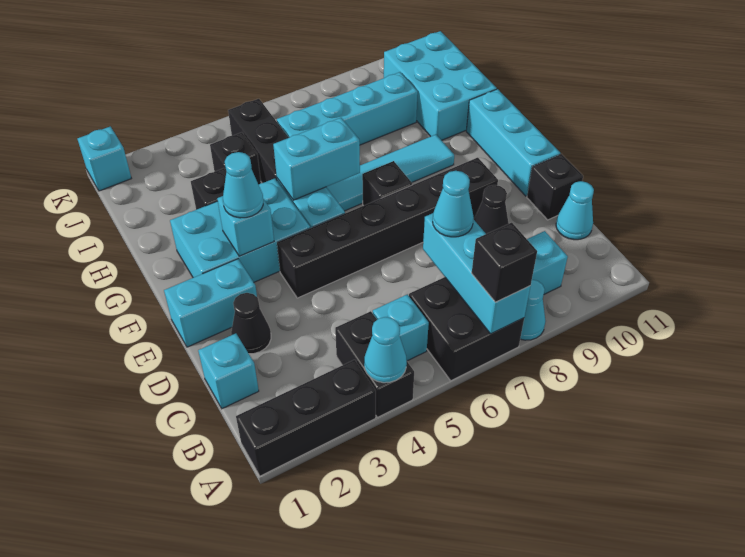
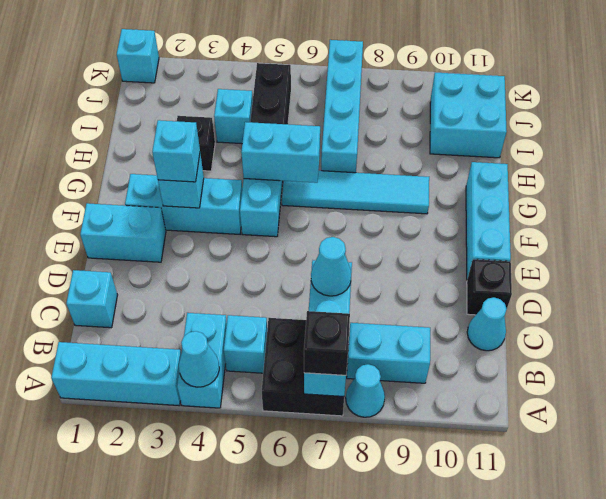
black brick A1:A3 level 1 -> cyan brick A1:A3 level 1
black brick A4:B4 level 1 -> cyan brick A4:B4 level 1
black cone D2 level 1 -> none
black cone D9 level 1 -> none
black brick E4:E9 level 1 -> none
cyan brick F2:G4 level 1 -> cyan brick F2:F4 level 1
cyan cone F3 level 3 -> cyan brick F3 level 3
black brick F7 level 1 -> none
cyan brick H10:J11 level 1 -> cyan brick I10:J11 level 1
black brick I4 level 1 -> cyan brick I4 level 1
cyan brick I6:I9 level 1 -> cyan brick H7:K7 level 1

